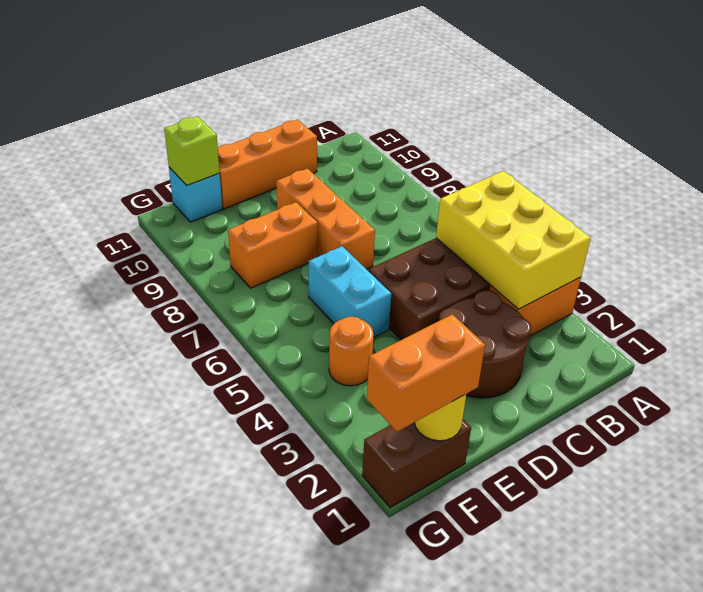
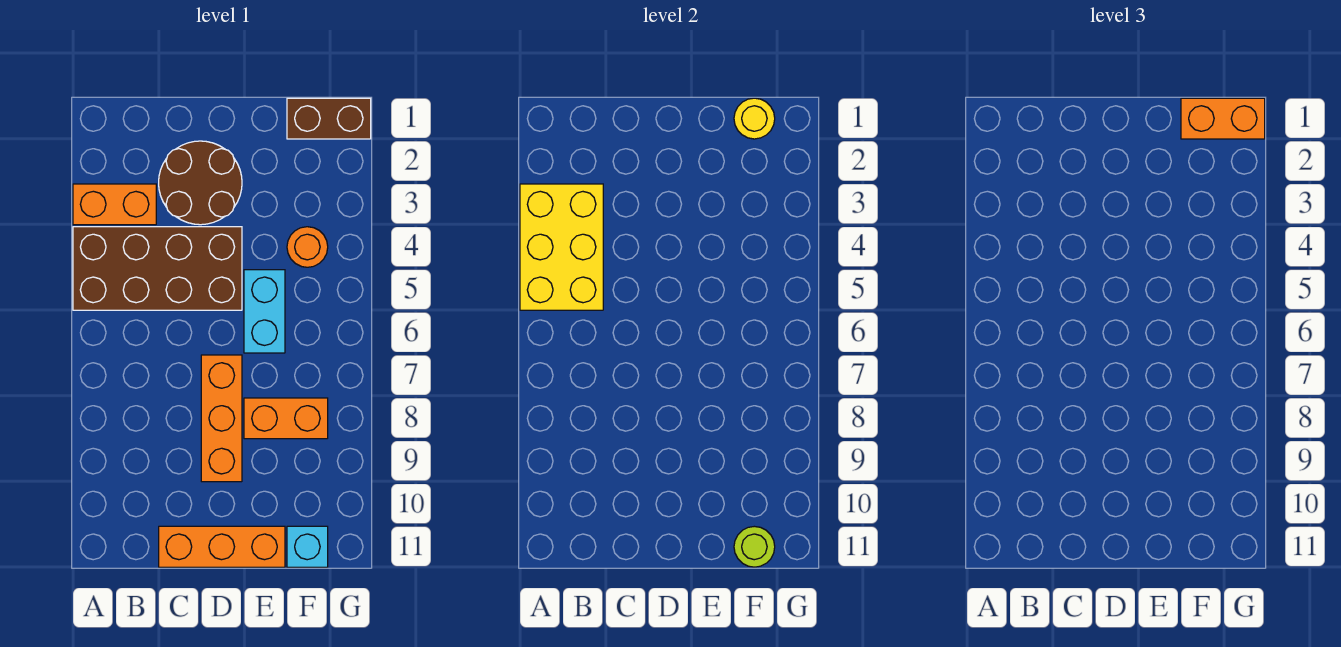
lime brick F11 level 2 -> lime round brick F11 level 2

